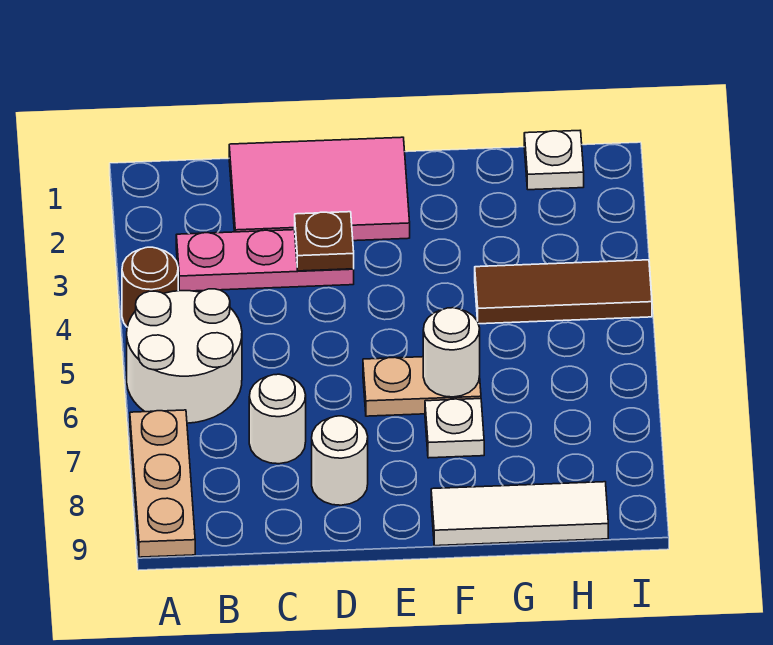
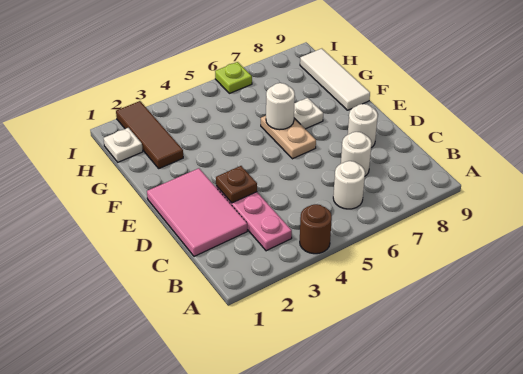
white round brick A5:B6 level 1 -> white round brick B6 level 1
tan plate A7:A9 level 1 -> none
brown tile G4:I4 level 1 -> brown tile G2:I2 level 1
none -> lime plate I6 level 1

